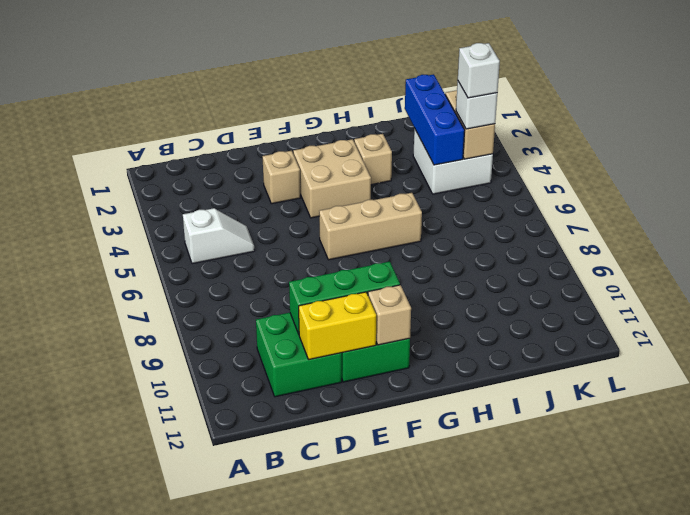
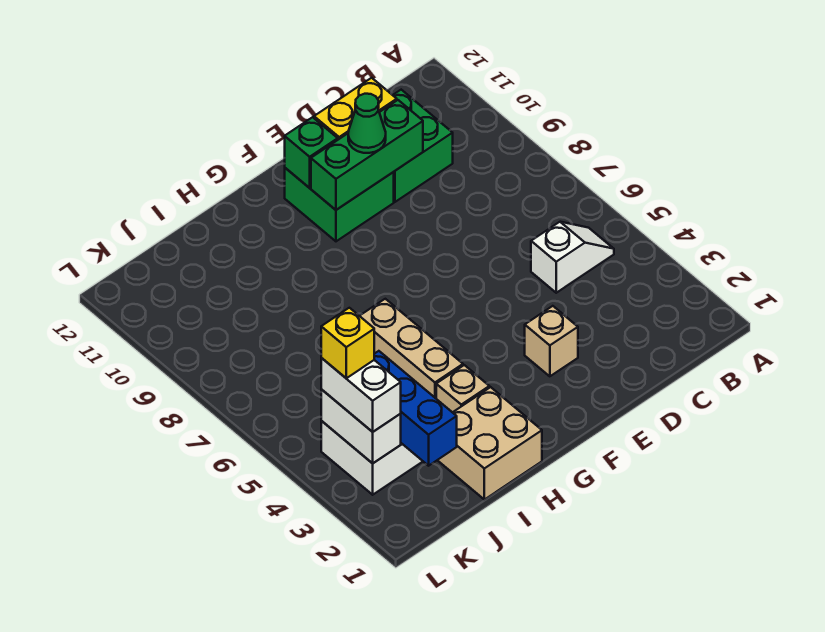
white slope B5:C5 level 1 top B -> white slope B5:C5 level 1 top C
none -> green cone E10 level 3
tan brick F3:G4 level 1 -> tan brick H1:I2 level 1
tan brick F6:H6 level 1 -> tan brick H4:H6 level 1
tan brick F11 level 2 -> green brick F11 level 2
tan brick K3:K4 level 2 -> white brick K3:K4 level 2
white brick K4 level 3 -> white brick K3:K4 level 3
white brick K4 level 4 -> yellow brick K4 level 4

